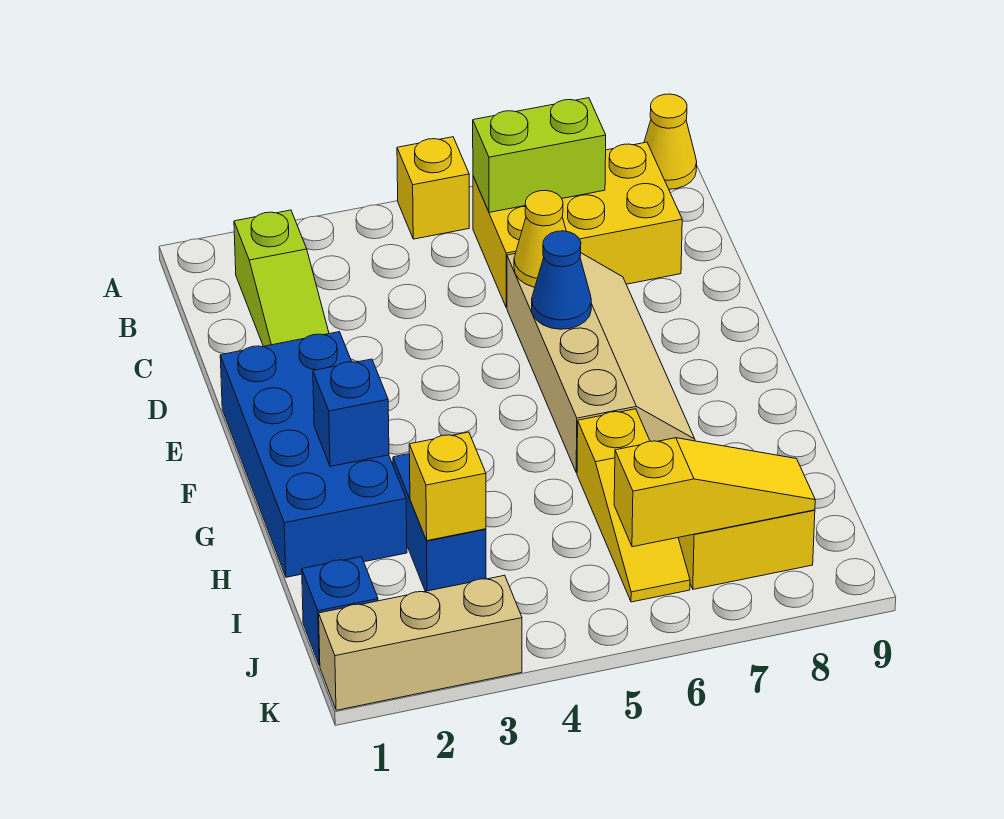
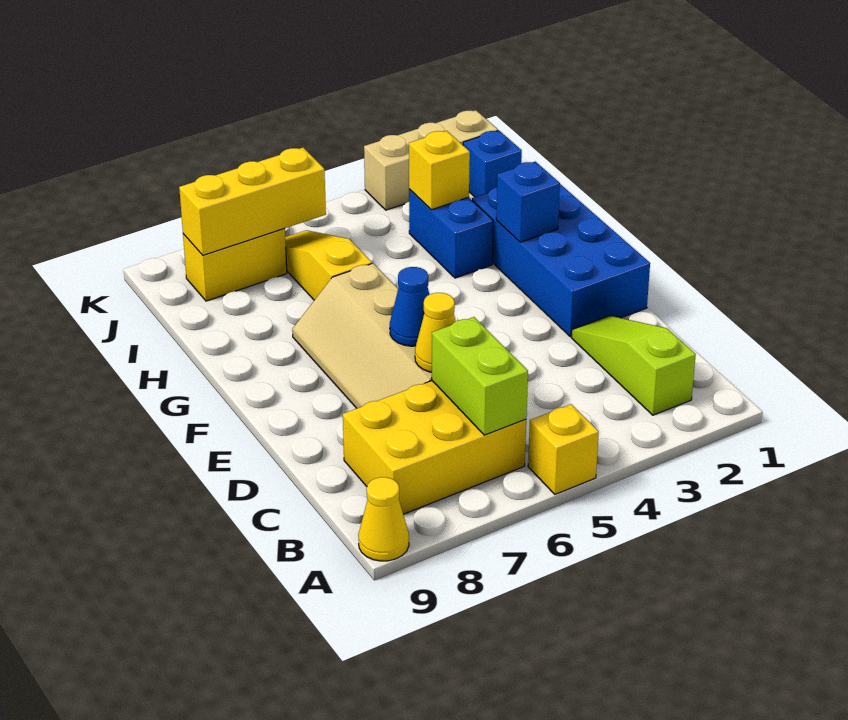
lime brick B6:B7 level 2 -> lime brick B6:C6 level 2
yellow slope J6:J8 level 2 top 6 -> yellow brick J6:J8 level 2

